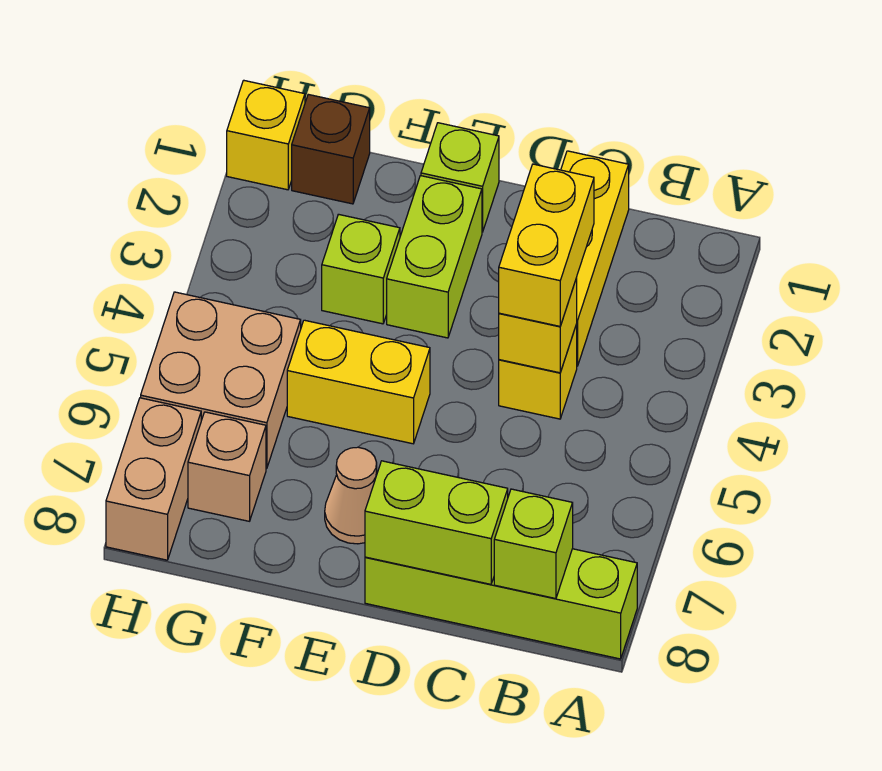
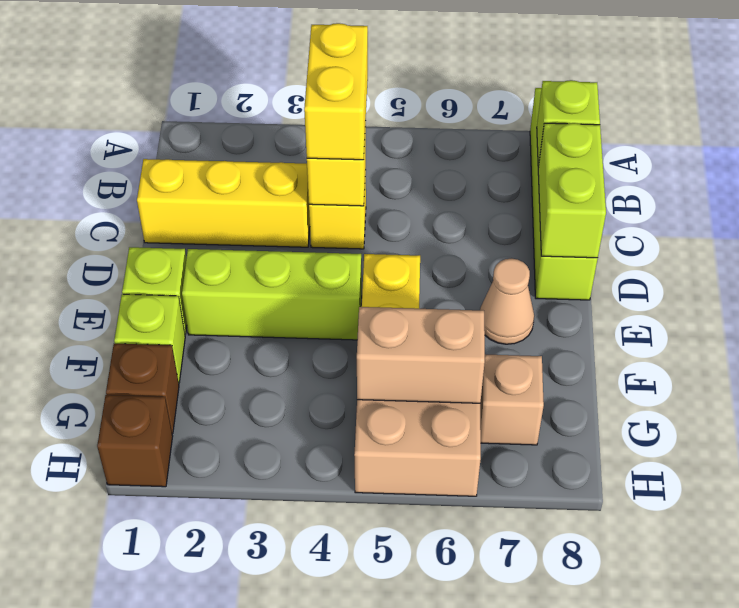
yellow brick C3:C4 level 3 -> yellow brick B4:C4 level 3
lime brick E2:E3 level 1 -> lime brick E2:E4 level 1
lime brick F3 level 1 -> lime brick F1 level 1
yellow brick H1 level 1 -> brown brick H1 level 1
tan brick H7:H8 level 1 -> tan brick G5:G6 level 2

